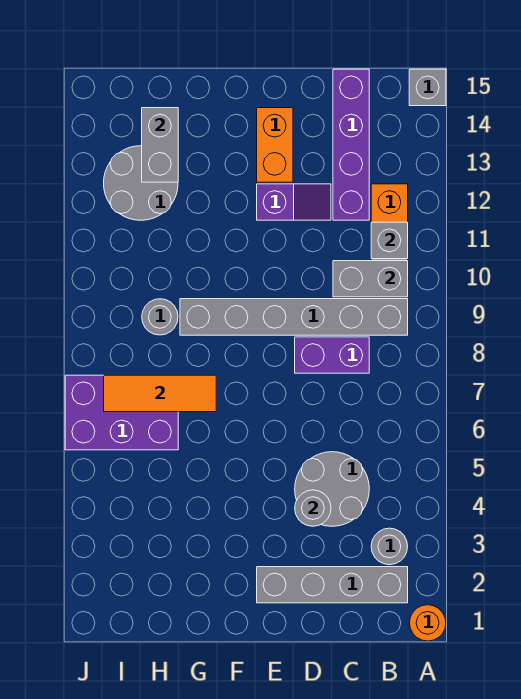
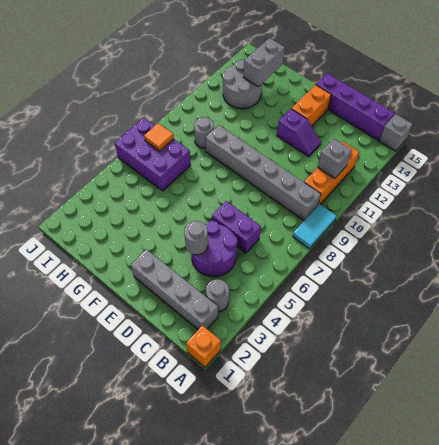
orange round brick A1 level 1 -> orange brick A1 level 1
none -> cyan tile A8:A9 level 1
grey brick B10:C10 level 2 -> none
grey round brick C4:D5 level 1 -> purple round brick C4:D5 level 1
purple brick C8:D8 level 1 -> purple brick C6:D6 level 1
purple brick C12:C15 level 1 -> purple brick B15:E15 level 1
orange tile G7:I7 level 2 -> orange tile I7 level 2

